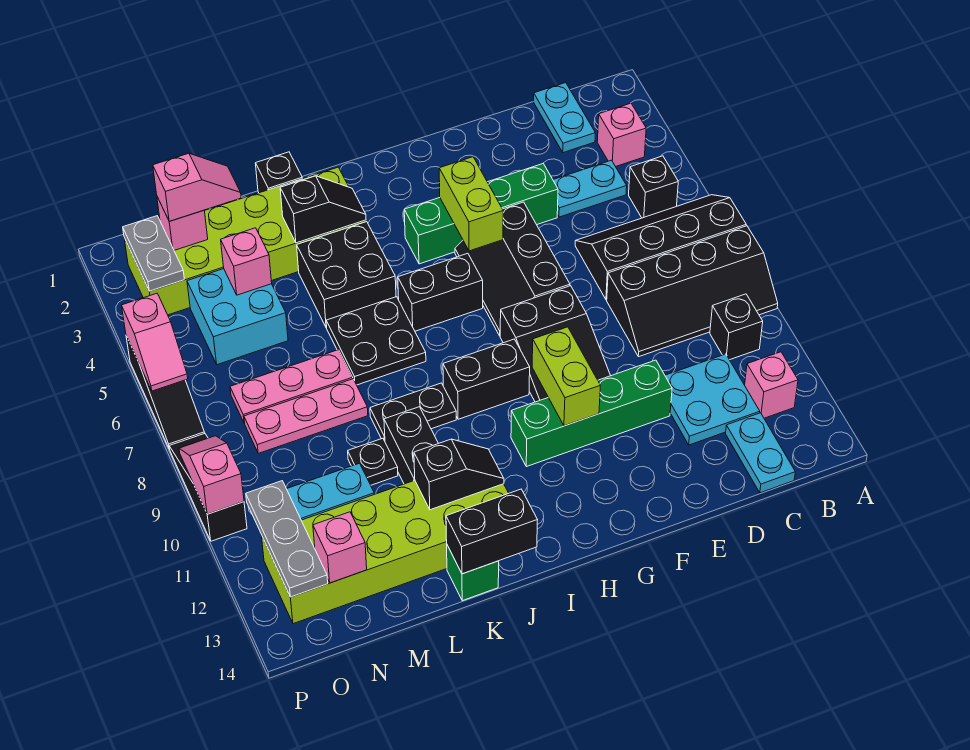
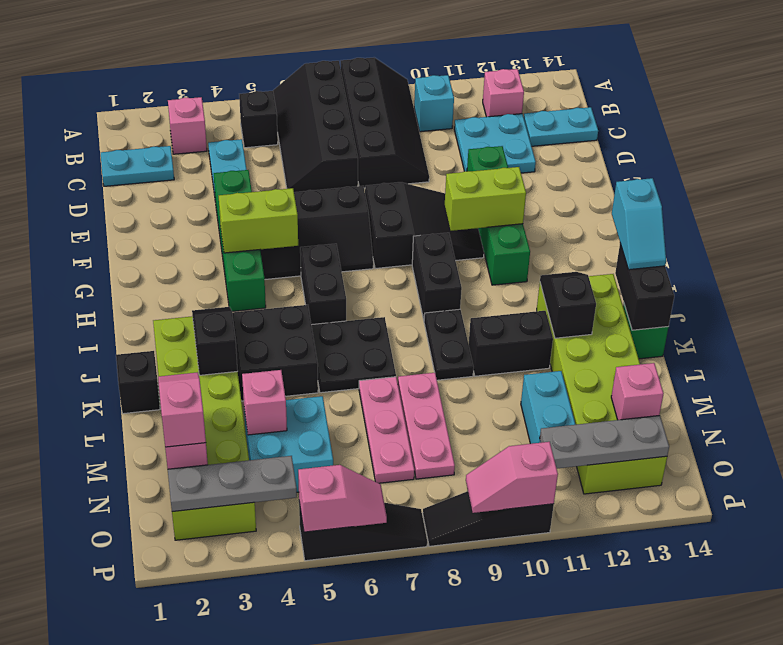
black brick B10 level 1 -> cyan brick B10 level 1
none -> cyan slope I14:J14 level 3 top I
black plate L10 level 1 -> none
grey plate O2:O3 level 2 -> grey plate O2:O4 level 2

